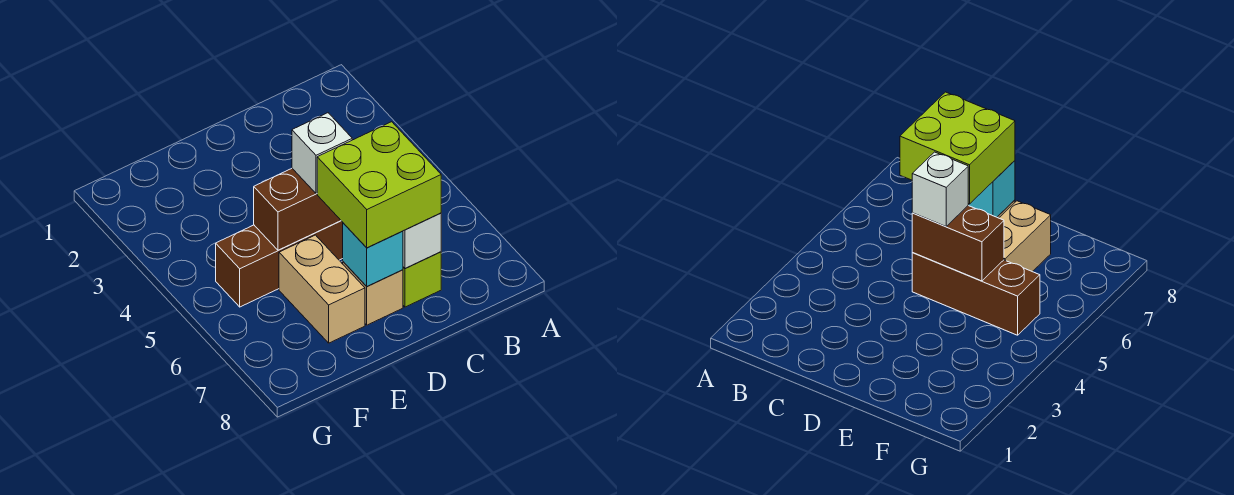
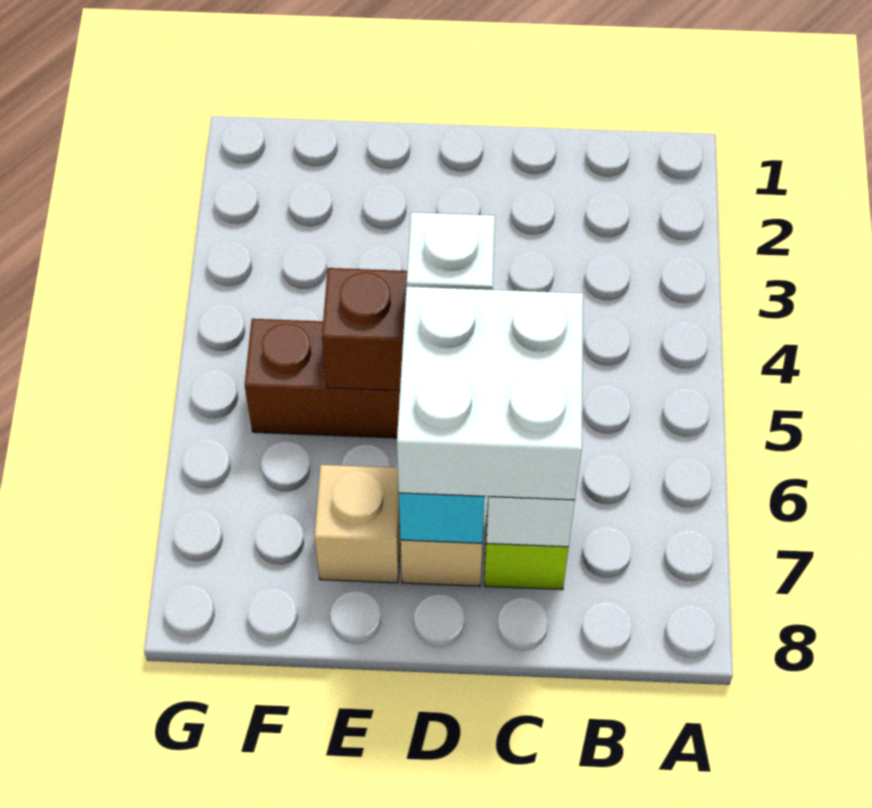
lime brick C6:D7 level 3 -> white brick C6:D7 level 3
tan brick E6:E7 level 1 -> tan brick E7 level 1

